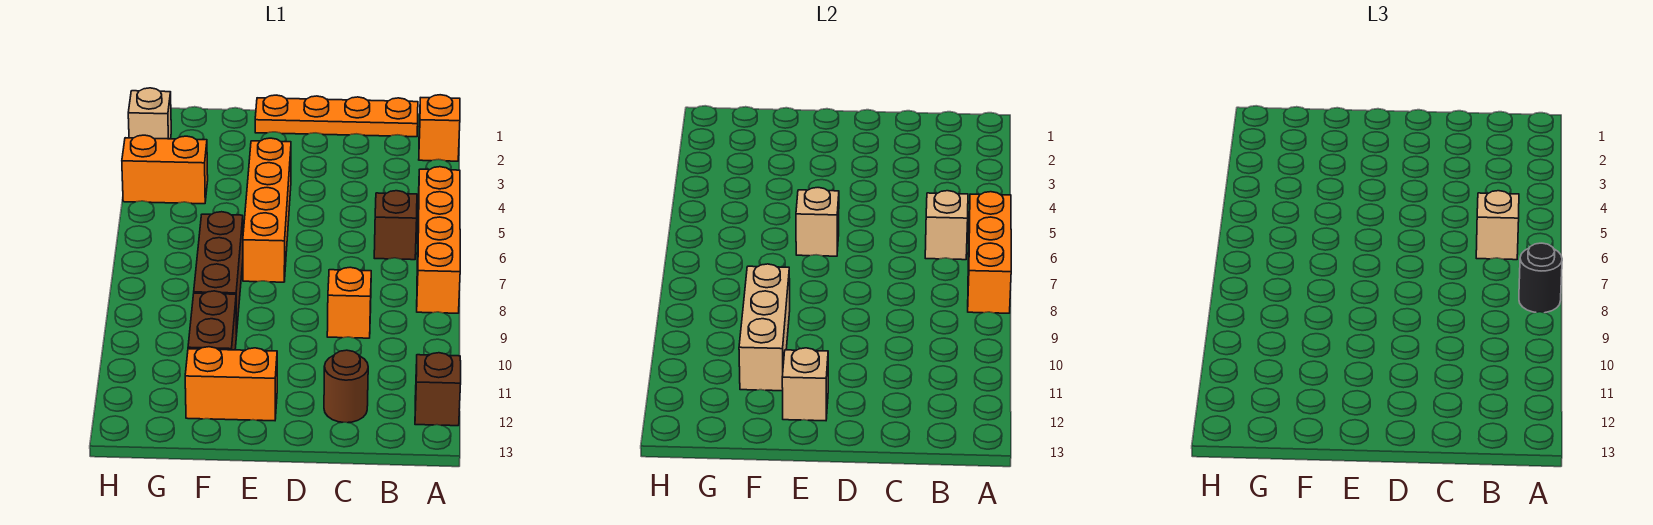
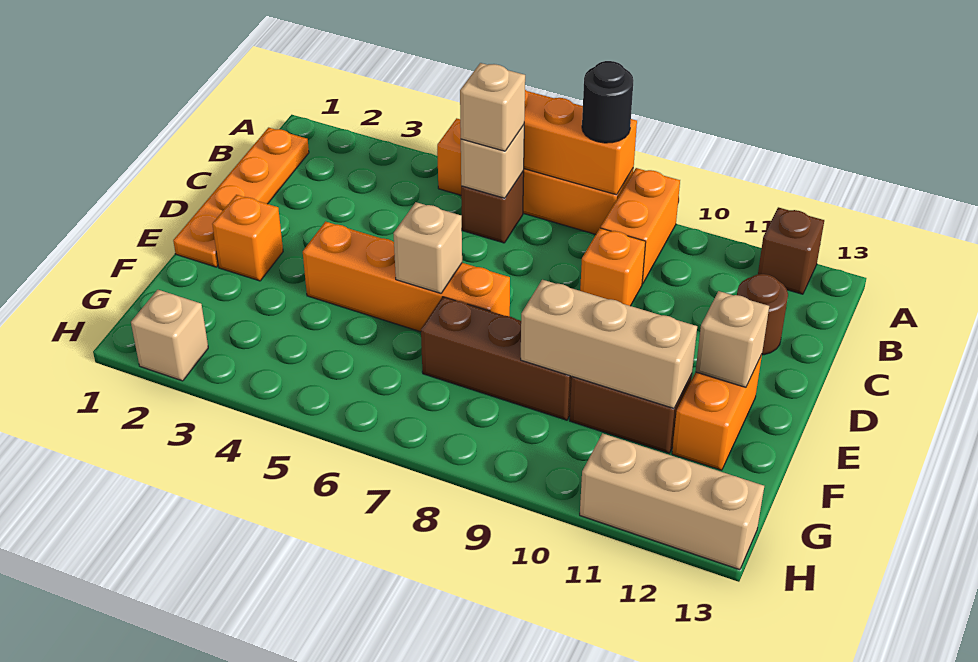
orange brick A2 level 1 -> orange brick E2 level 1
orange brick G4:H4 level 1 -> orange brick A9:B9 level 1
none -> tan brick H11:H13 level 1

